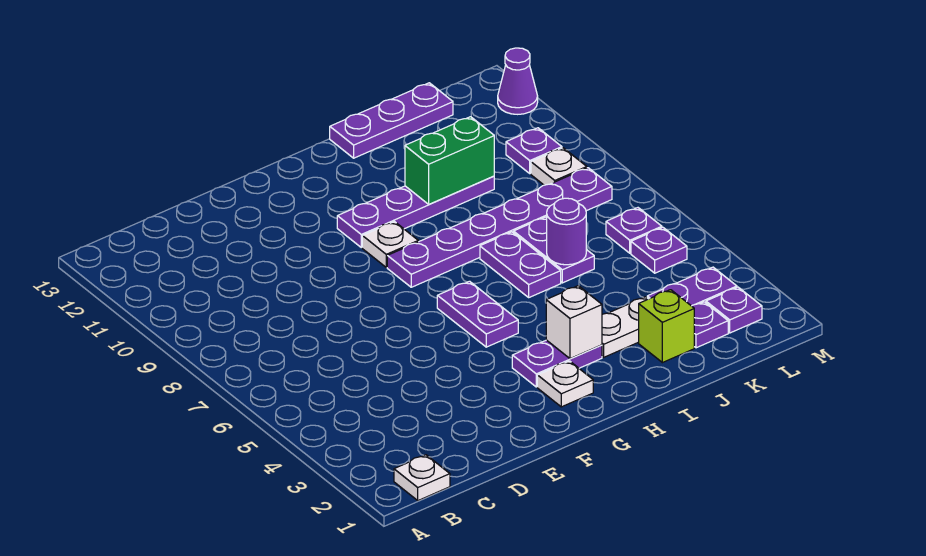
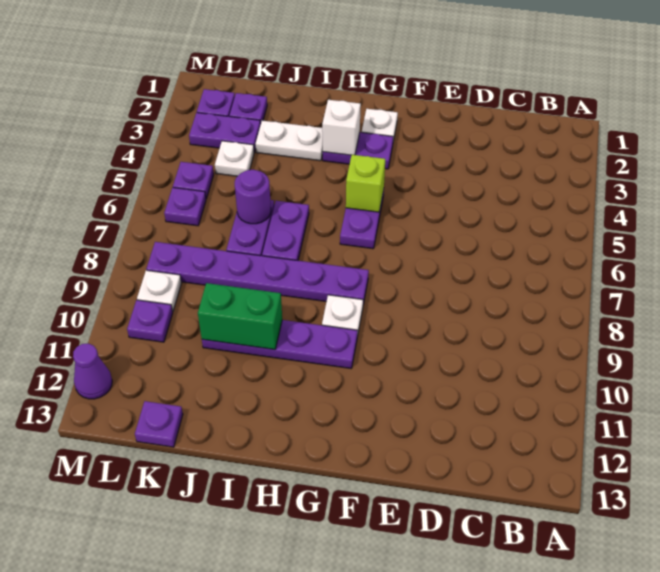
white plate B1 level 1 -> white plate K4 level 1
purple plate I13:K13 level 1 -> purple plate K13 level 1
lime brick J2 level 1 -> lime brick G5 level 2

